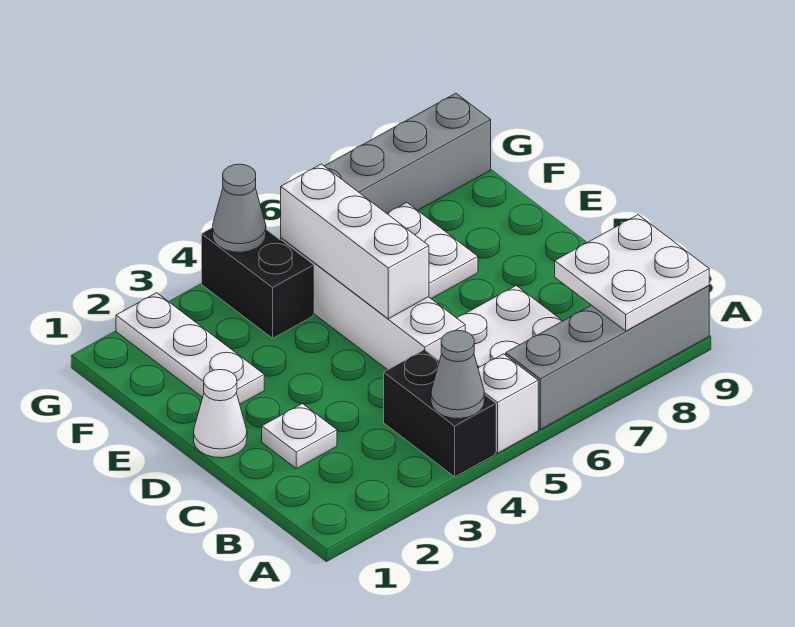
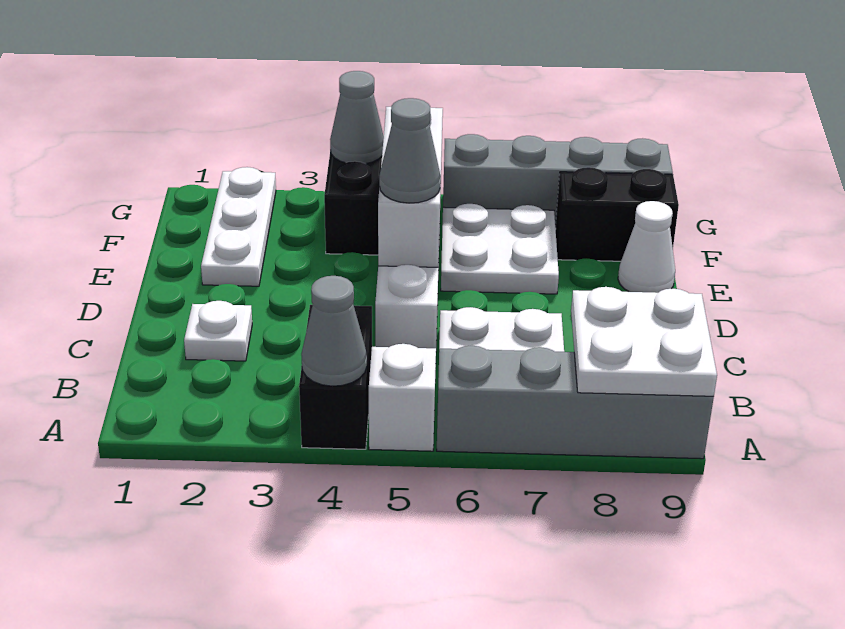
white cone D1 level 1 -> white cone E9 level 1
none -> grey cone D5 level 3
none -> black brick F8:F9 level 1

